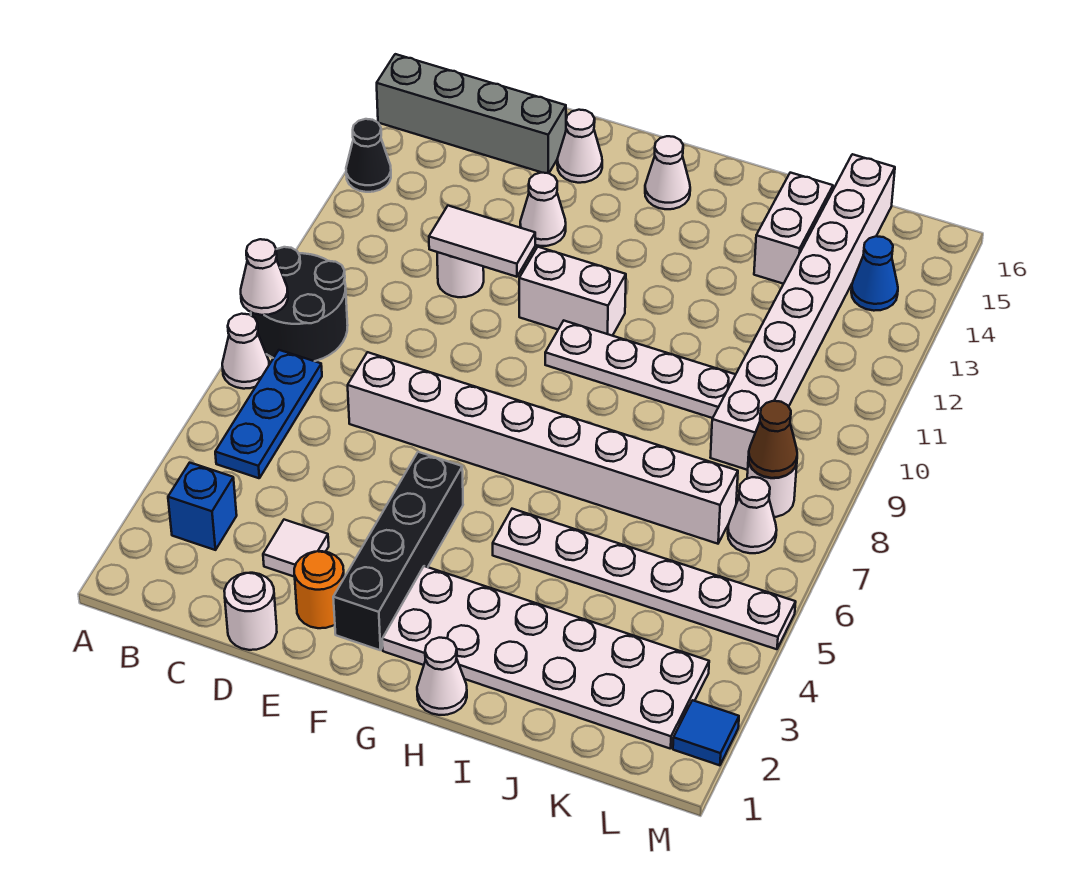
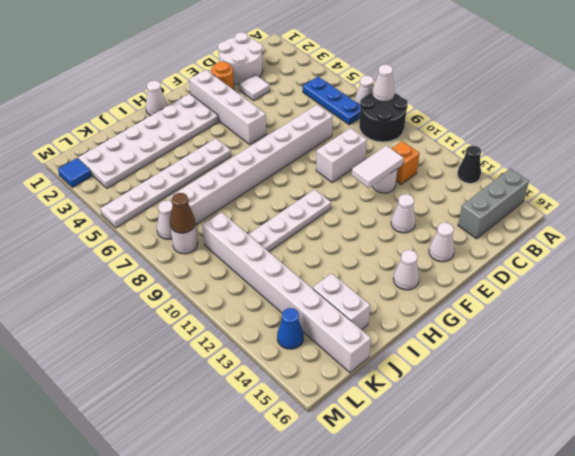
grey brick A15:D15 level 1 -> grey brick A15:C15 level 1
blue brick B3 level 1 -> none
none -> orange brick C11 level 1
white round brick D1 level 1 -> white round brick C1:D2 level 1
black brick F2:F5 level 1 -> white brick F2:F5 level 1
white brick F11:G11 level 1 -> white brick D9:E9 level 1

